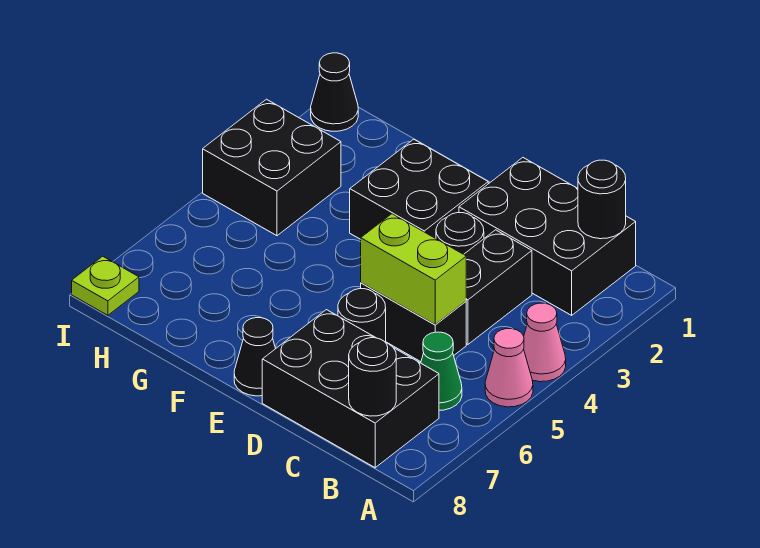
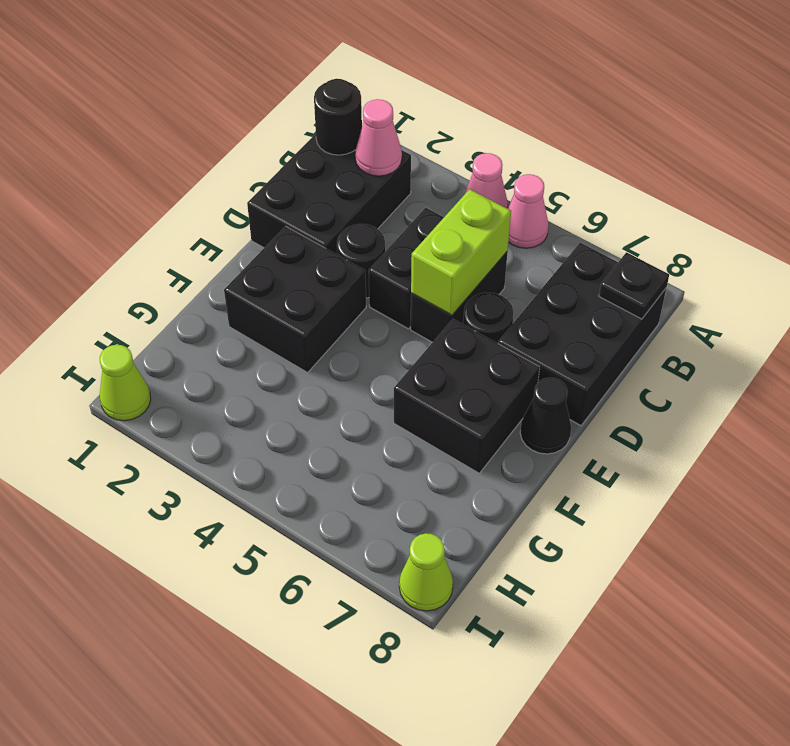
none -> pink cone B2 level 2
green cone B6 level 1 -> none
black round brick B8 level 2 -> black plate B8 level 2
black brick C3:C4 level 1 -> black brick C4:D4 level 1
black brick H3:I4 level 1 -> black brick E6:F7 level 1
black cone I1 level 1 -> lime cone I1 level 1
lime plate I8 level 1 -> lime cone I8 level 1

